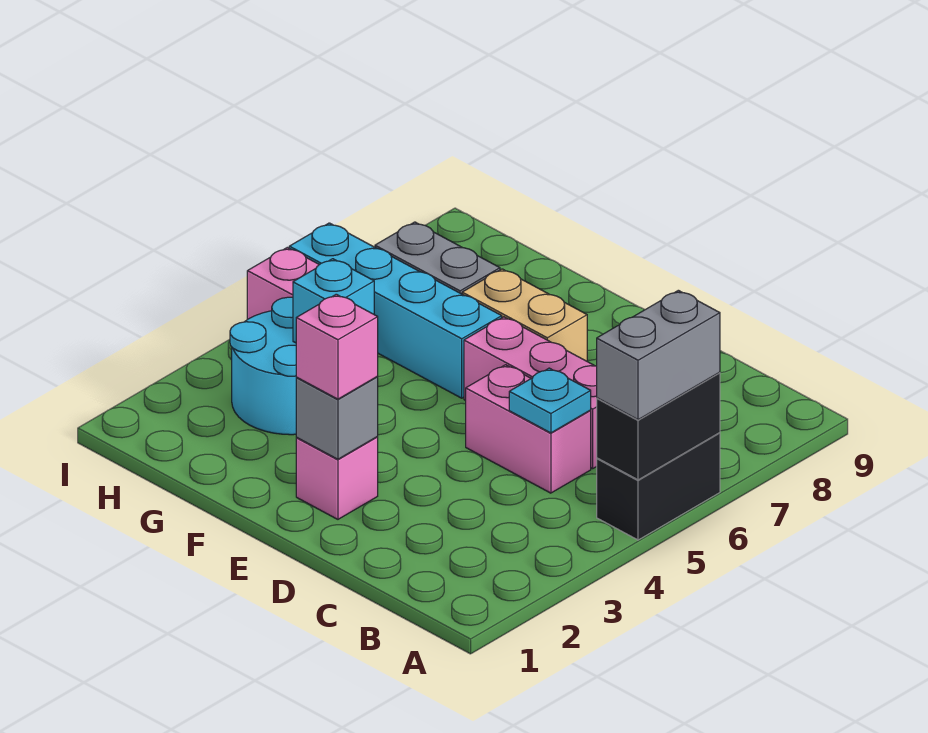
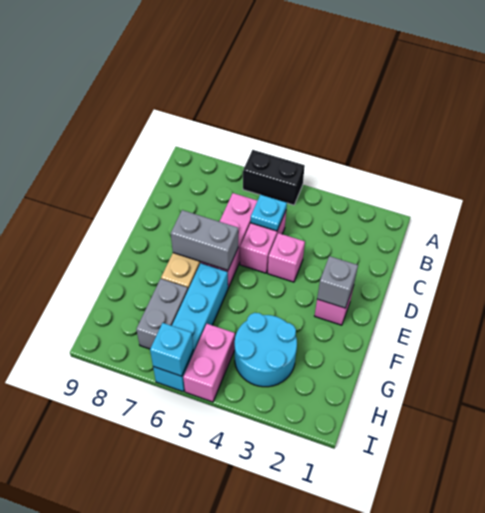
black brick A5:A6 level 2 -> none
grey brick A5:A6 level 3 -> grey brick E6:E7 level 2
pink brick E2 level 3 -> pink brick D4 level 1
cyan brick G4 level 2 -> cyan brick I6 level 2

